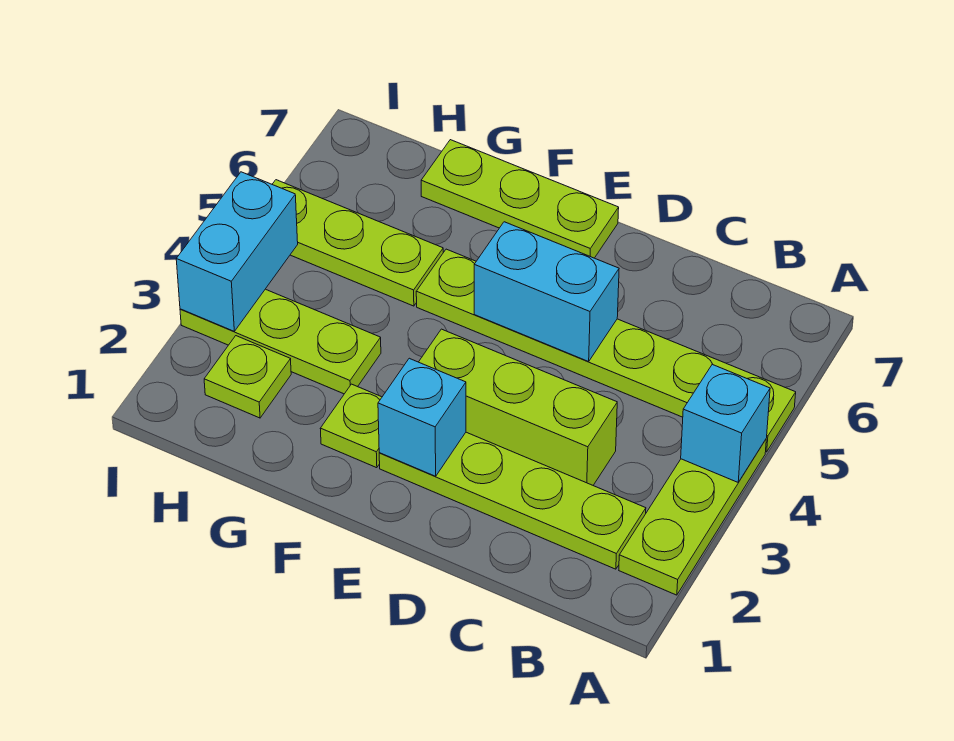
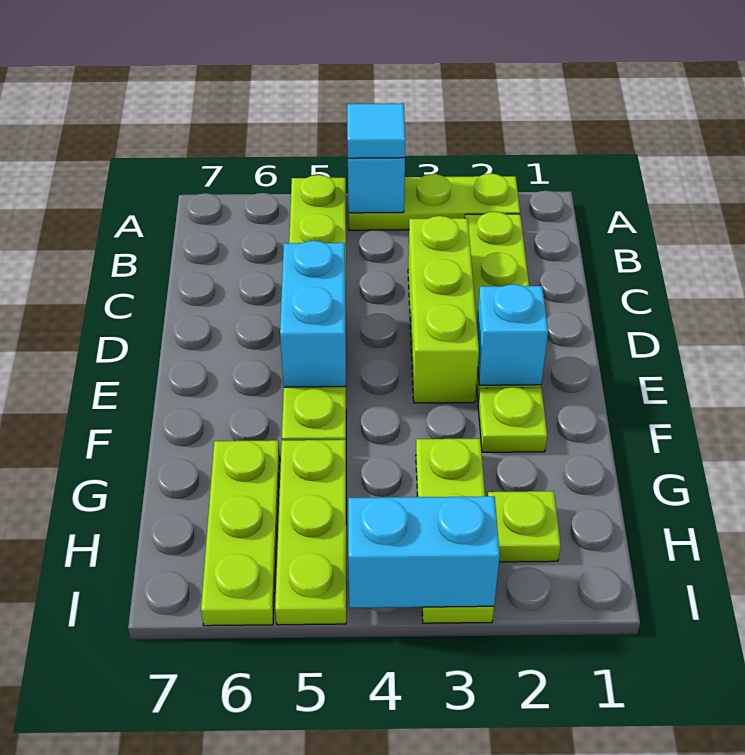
none -> cyan tile A4 level 3
lime plate E7:G7 level 1 -> lime plate G6:I6 level 1

